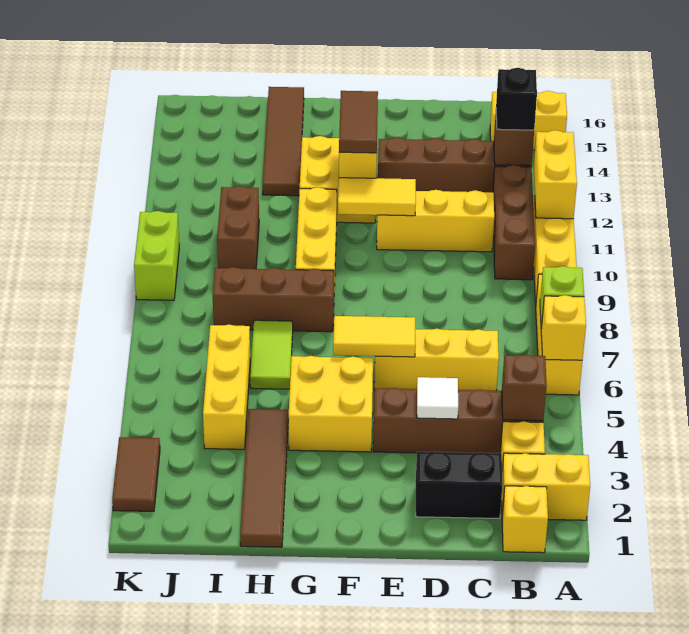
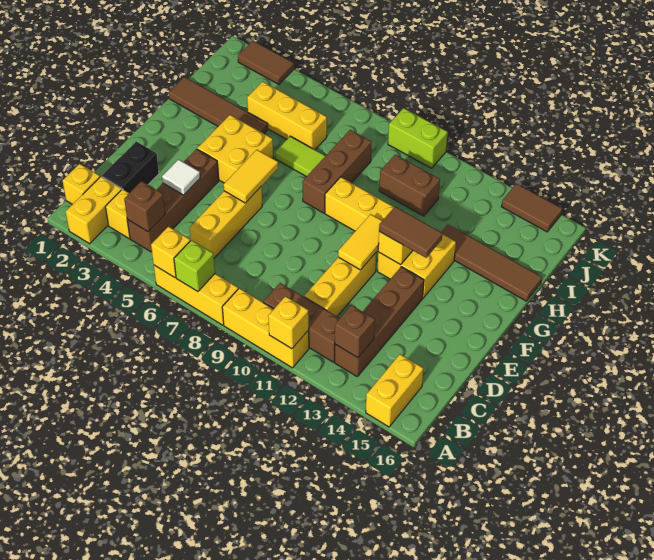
yellow brick A11:A12 level 2 -> yellow brick A11 level 2
black brick B13 level 3 -> none
none -> brown tile K14:K15 level 1

